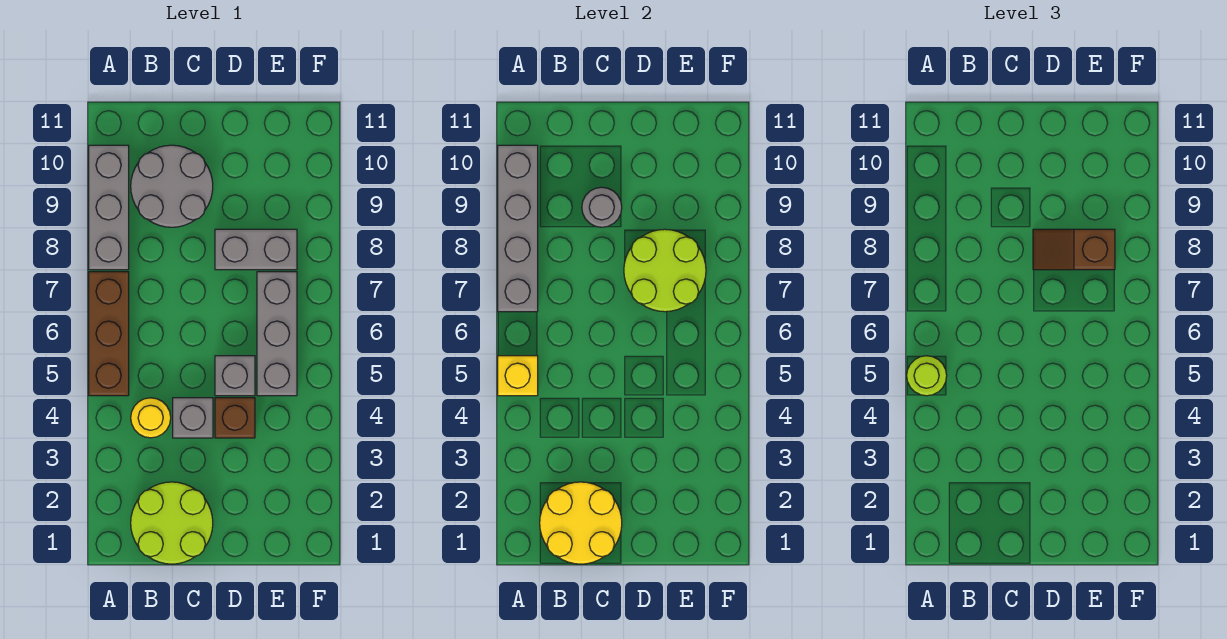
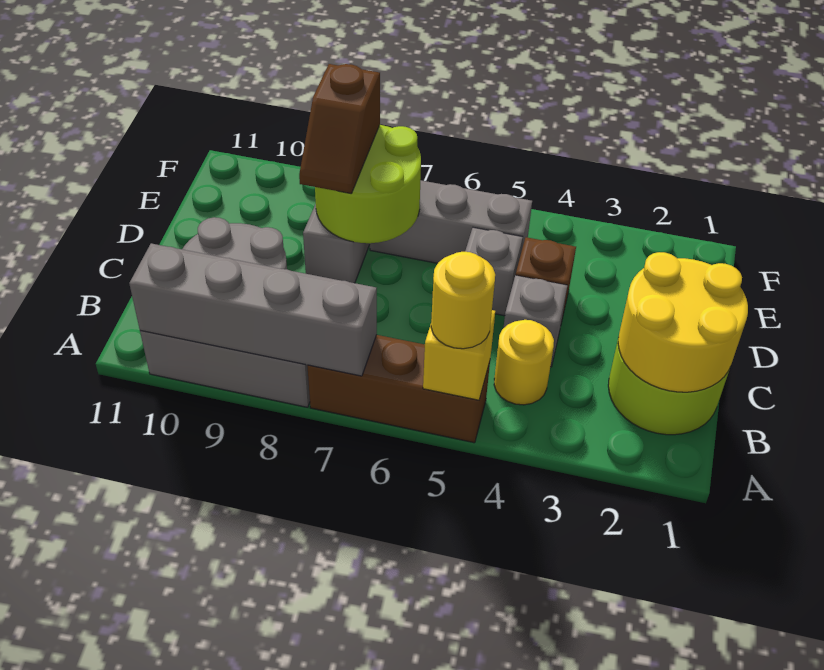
lime round brick A5 level 3 -> yellow round brick A5 level 3
grey round brick C9 level 2 -> none

